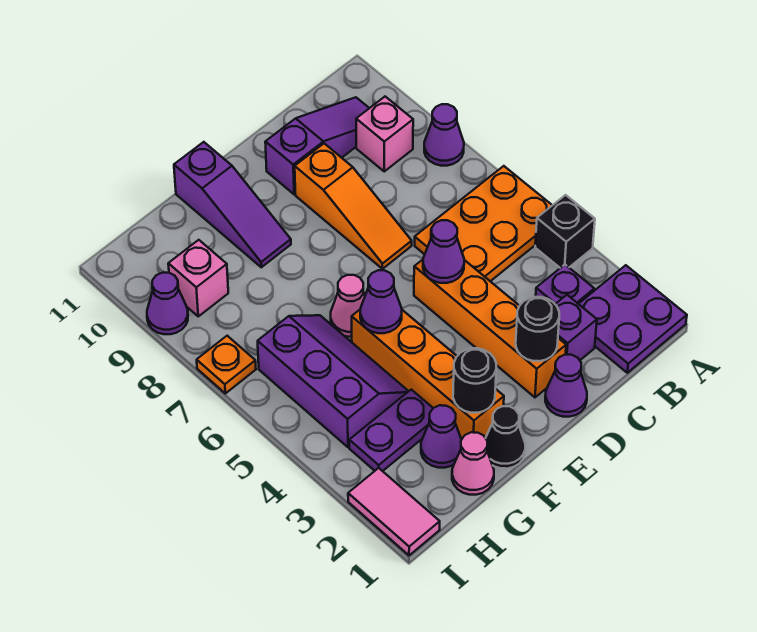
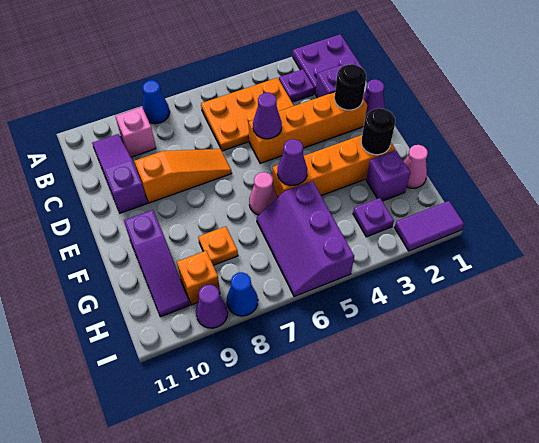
black brick A4 level 1 -> none
orange plate A5:C6 level 1 -> orange plate B4:C6 level 1
purple cone A8 level 1 -> blue cone A8 level 1
black cone F1 level 1 -> none
purple slope F9:F11 level 1 top 11 -> purple slope F10:H10 level 1 top F
purple cone G2 level 1 -> purple brick G2 level 1
purple plate G3:H3 level 1 -> purple plate H3 level 1
purple slope G4:H6 level 1 top H -> purple slope G5:I6 level 1 top 5
pink brick H9 level 1 -> orange brick H9 level 1
pink tile I1:I2 level 1 -> purple tile I1:I2 level 1
orange plate I7 level 1 -> orange plate G8 level 1
none -> blue cone I8 level 1

